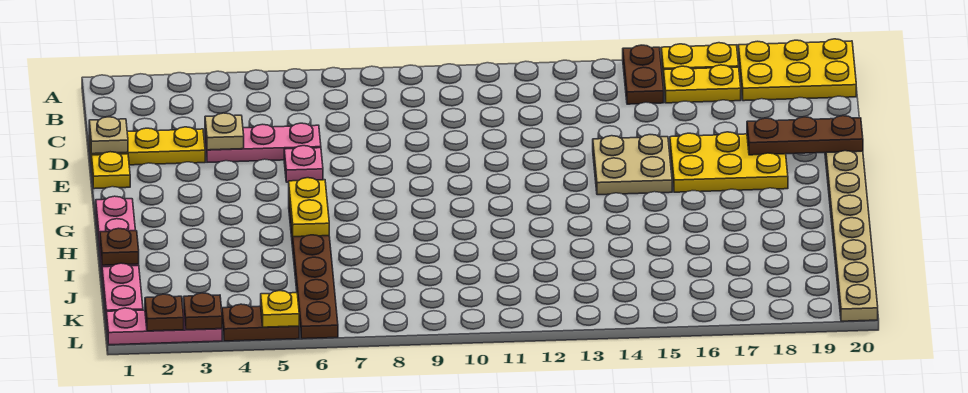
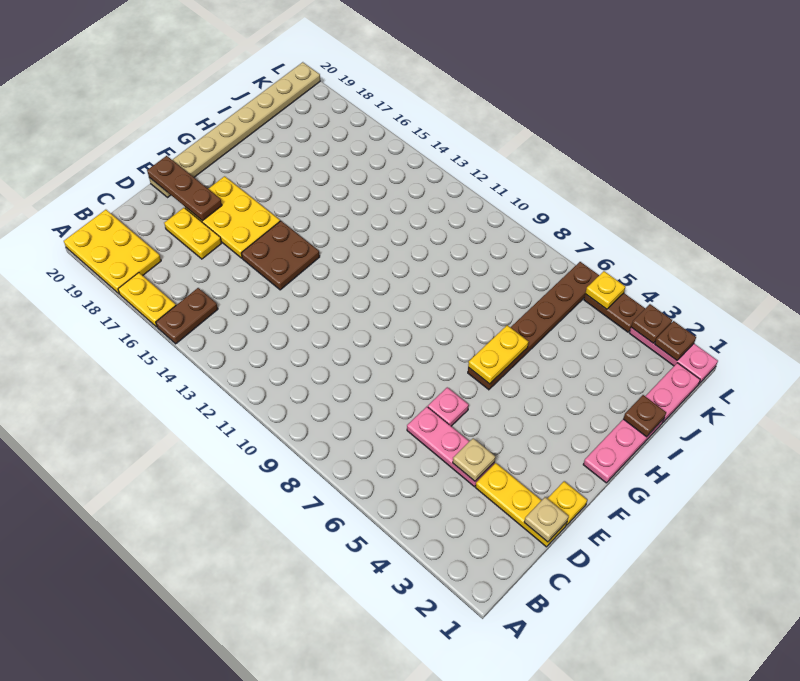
yellow plate B16:B17 level 1 -> yellow plate D17:D18 level 1
tan plate E14:F15 level 1 -> brown plate E14:F15 level 1

